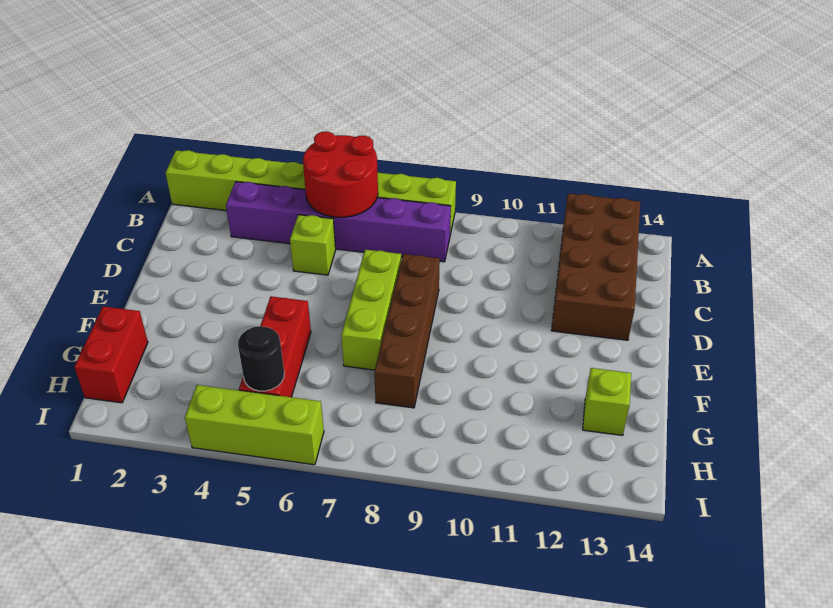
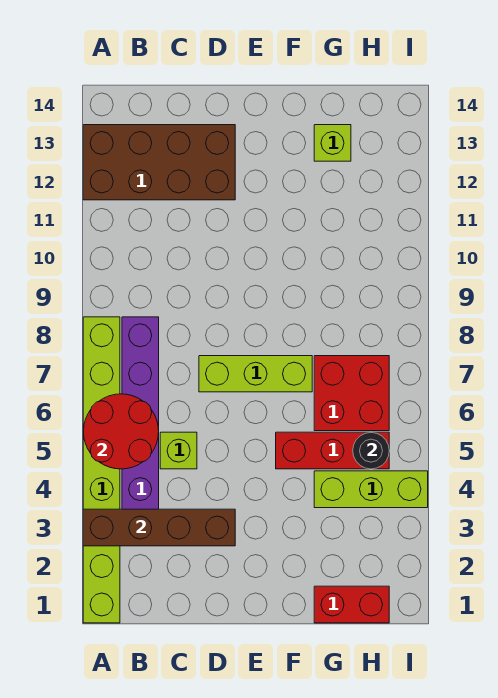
brown brick D8:G8 level 1 -> brown brick A3:D3 level 2
none -> red brick G6:H7 level 1
lime brick I4:I6 level 1 -> lime brick G4:I4 level 1

